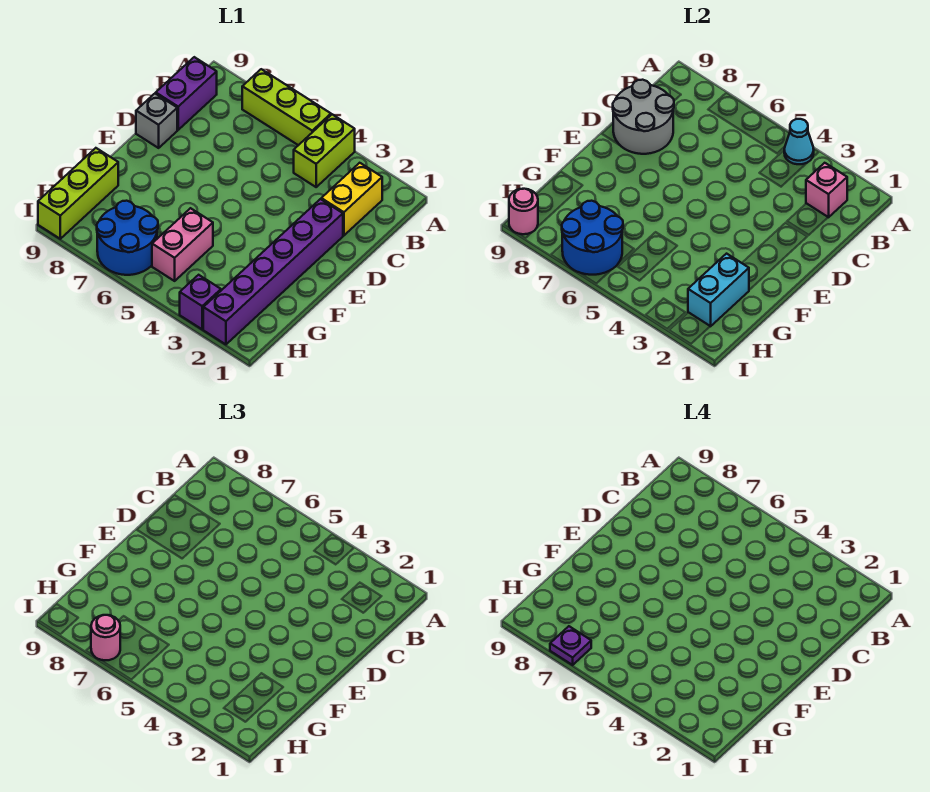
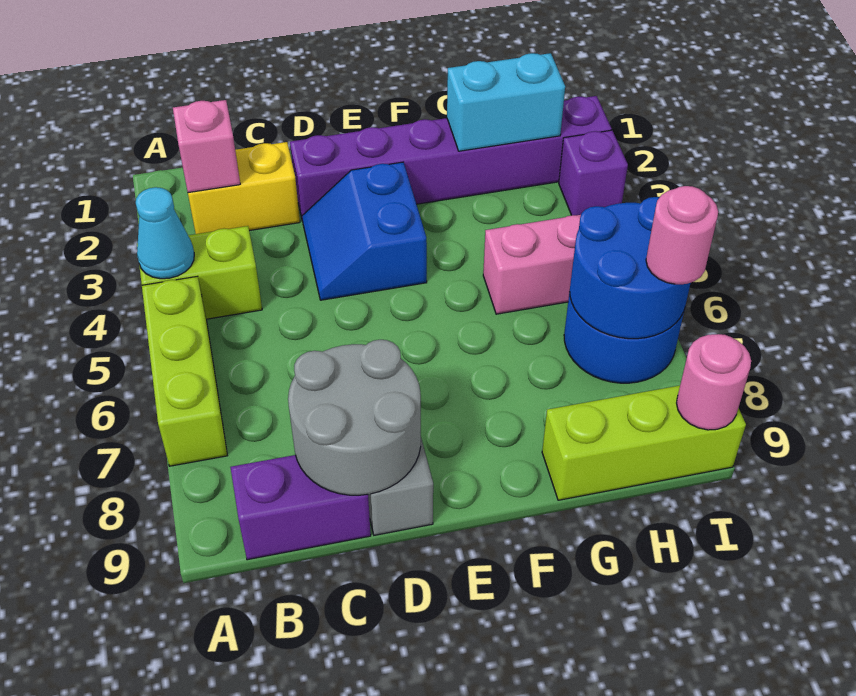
none -> blue slope D3:E4 level 1 top E
purple plate I7 level 4 -> none

